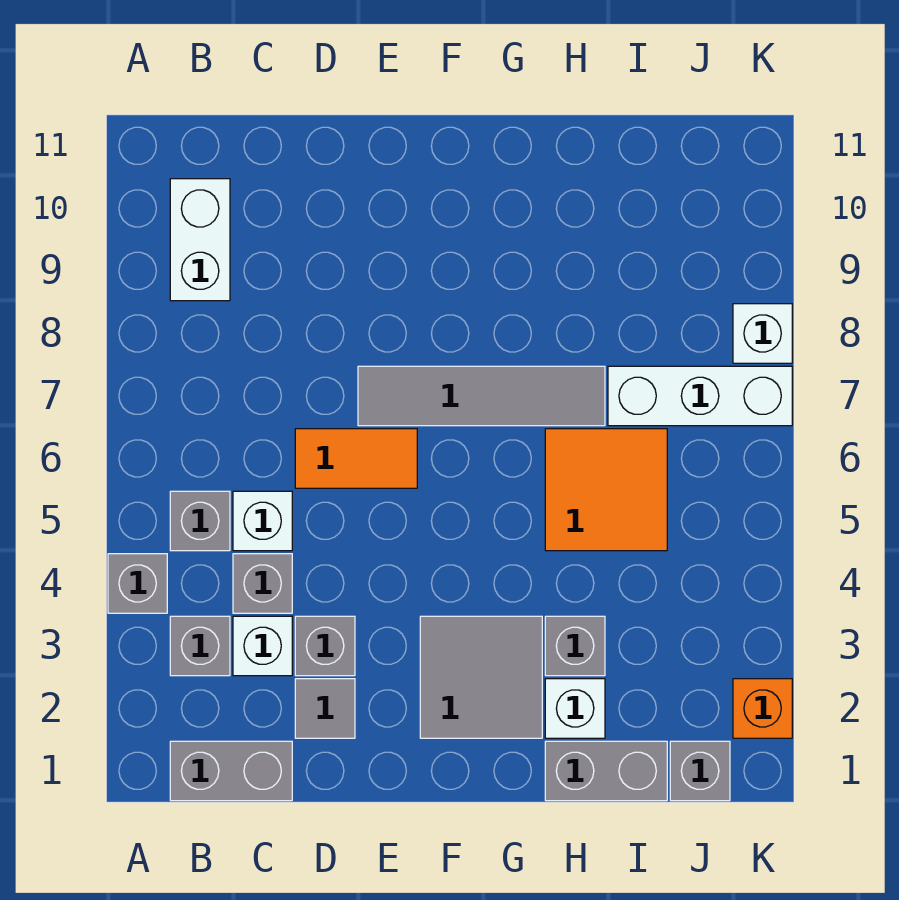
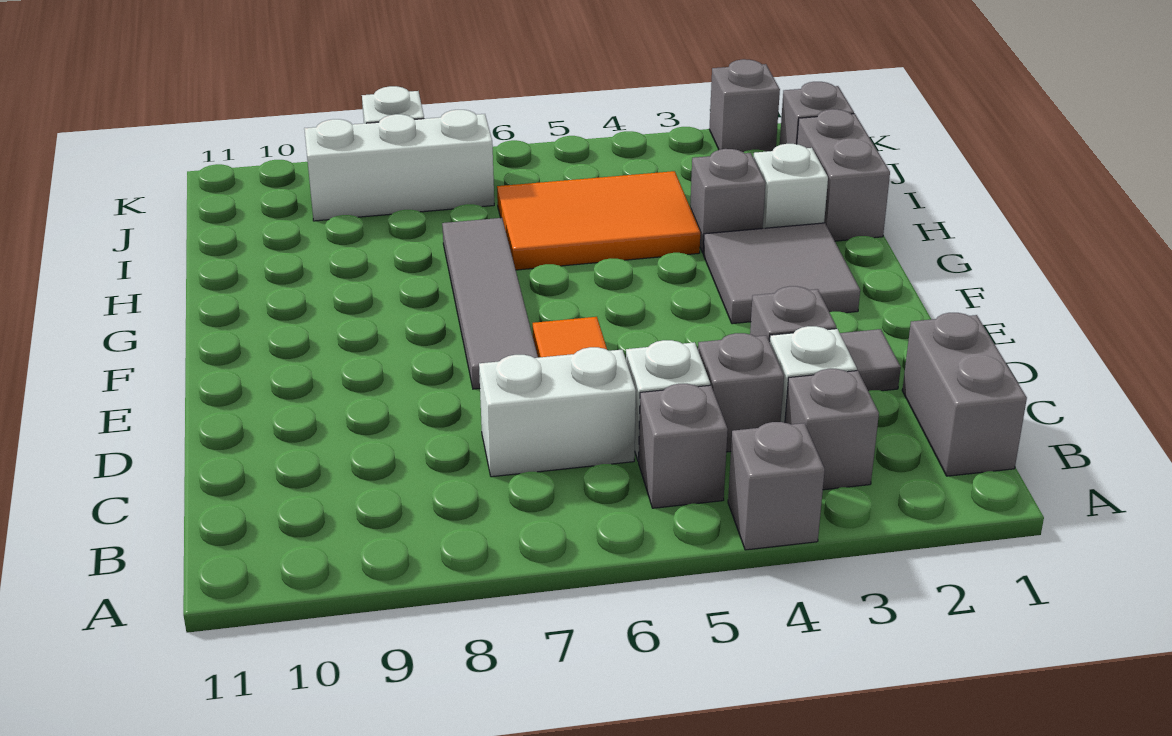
white brick B9:B10 level 1 -> white brick C6:C7 level 1
orange tile H5:I6 level 1 -> orange tile H4:I6 level 1
white brick I7:K7 level 1 -> white brick J7:J9 level 1
orange brick K2 level 1 -> grey brick K2 level 1

